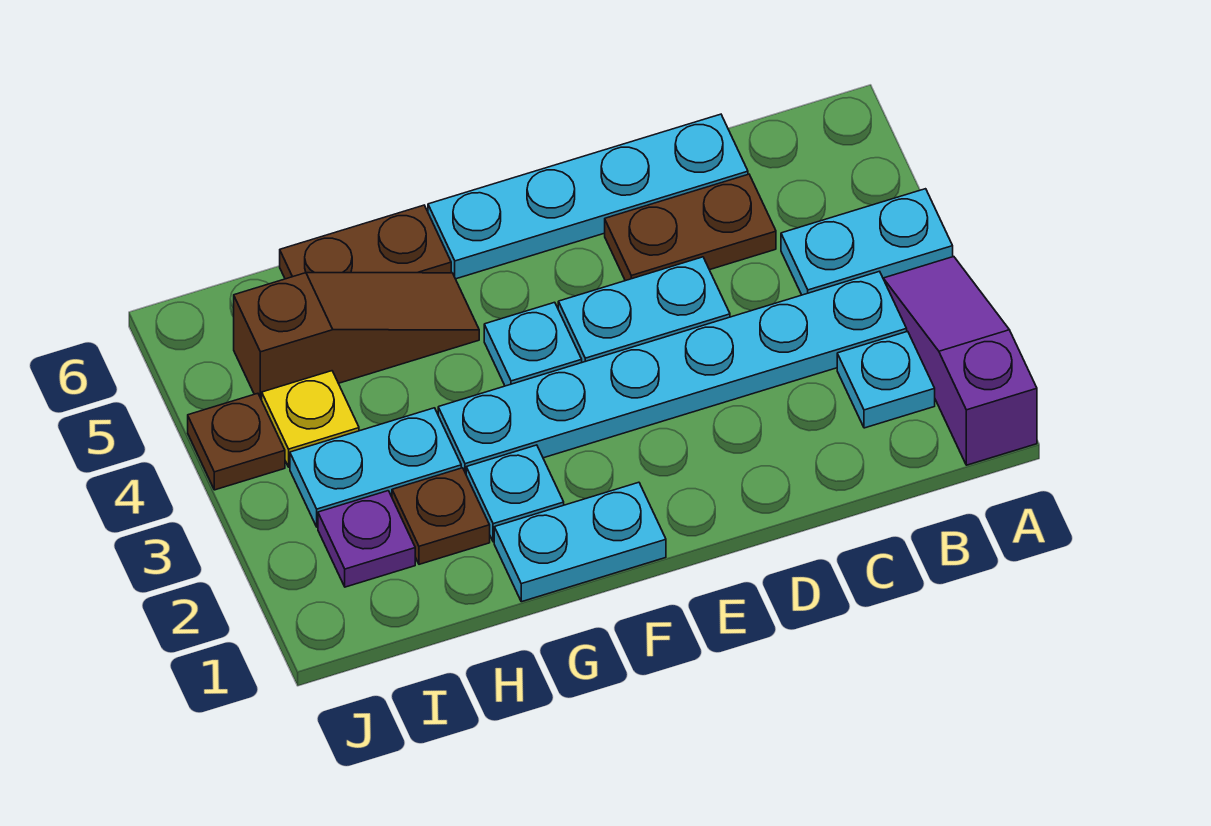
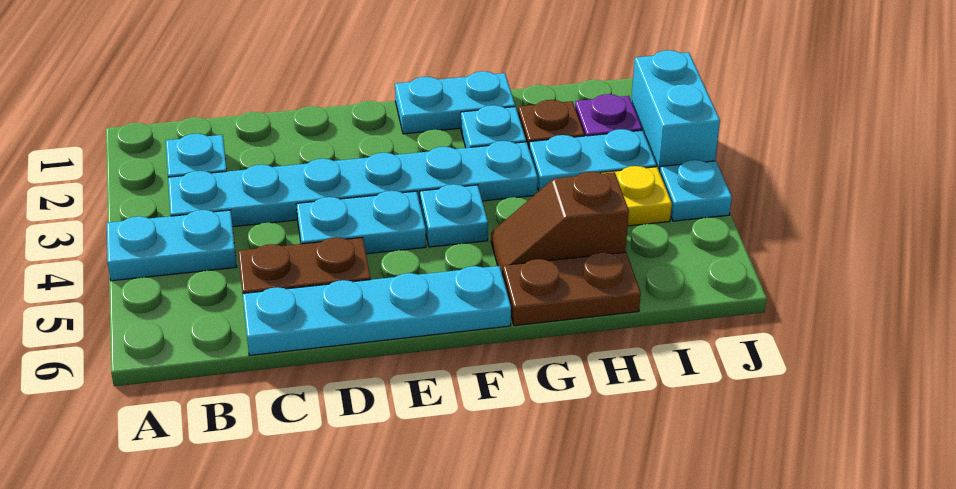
purple slope A1:A3 level 1 top 1 -> none
brown slope G5:I5 level 1 top I -> brown slope G5:H5 level 1 top H
none -> cyan brick J2:J3 level 1
brown plate J4 level 1 -> cyan plate J4 level 1

